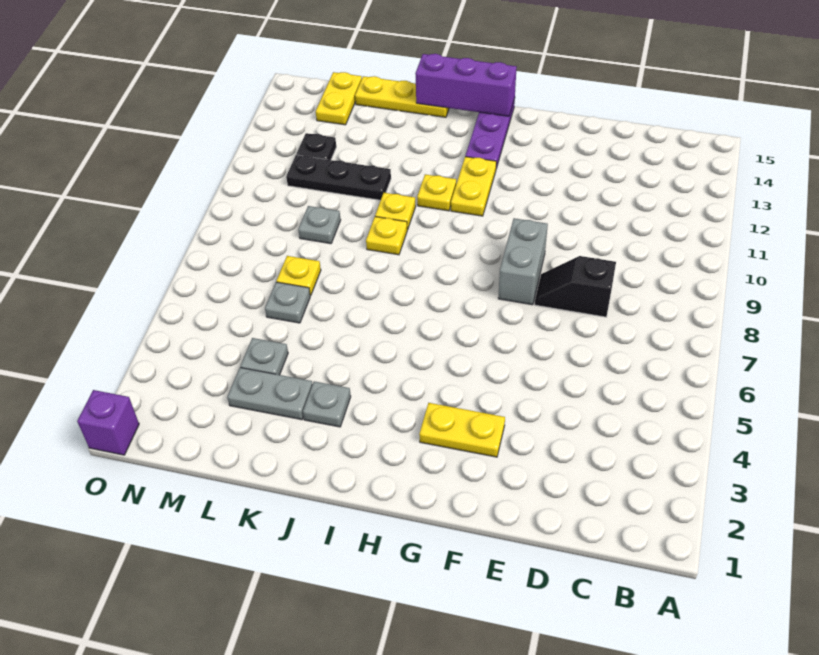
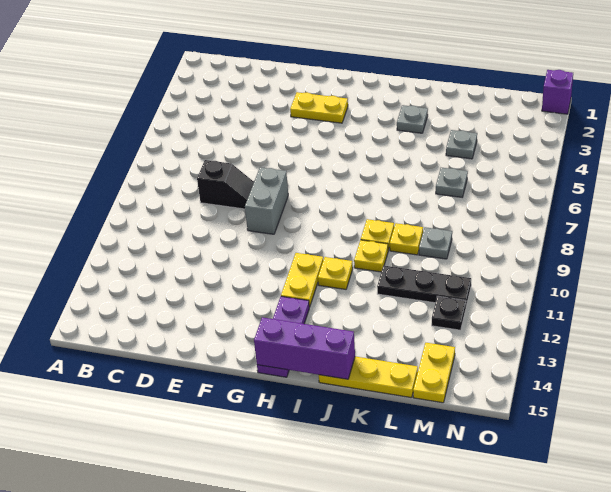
grey plate K3:L3 level 1 -> none
yellow plate L7 level 1 -> yellow plate K9 level 1

